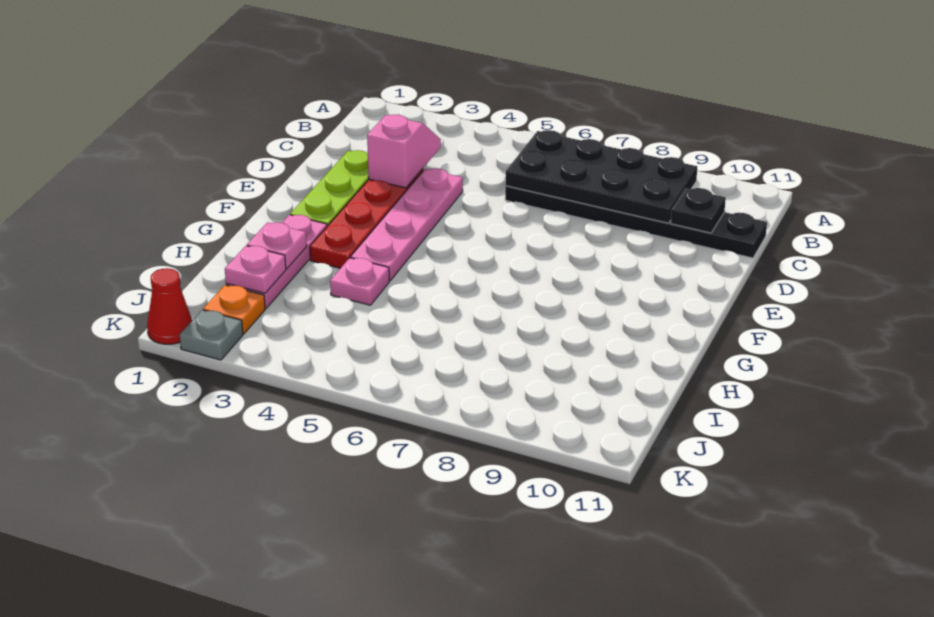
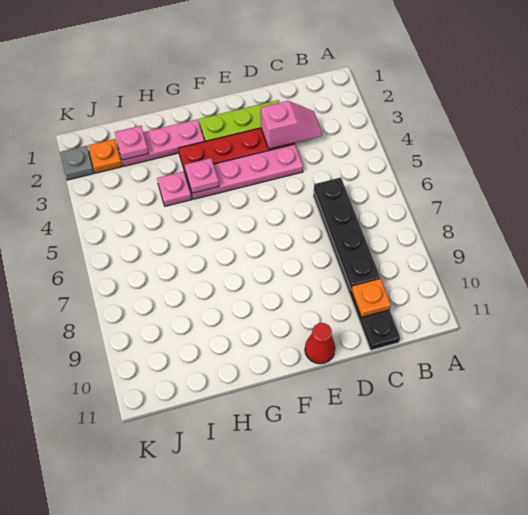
black plate B6:C9 level 2 -> black plate C6:C9 level 2
black plate C10 level 2 -> orange plate C10 level 2
pink plate H2 level 2 -> pink plate G4 level 2
red cone K1 level 1 -> red cone E11 level 1

